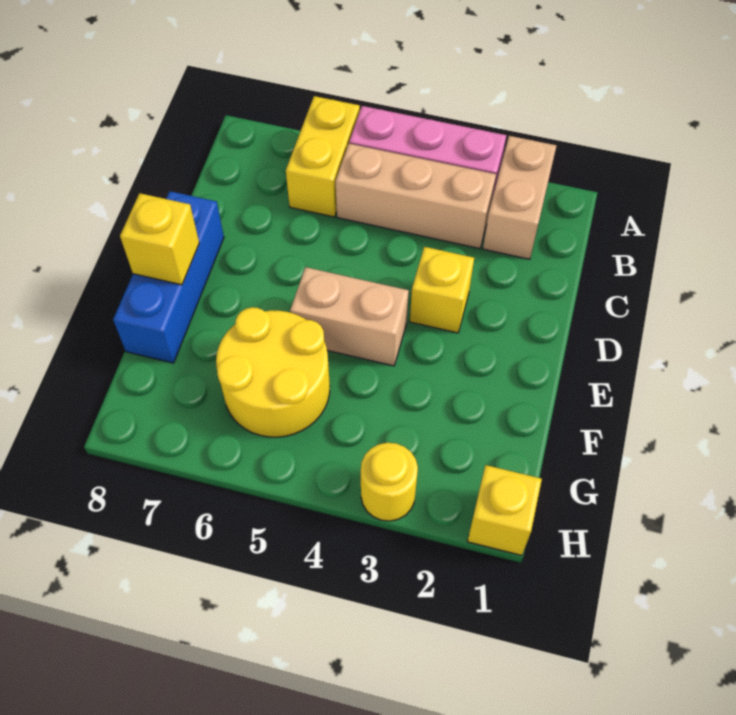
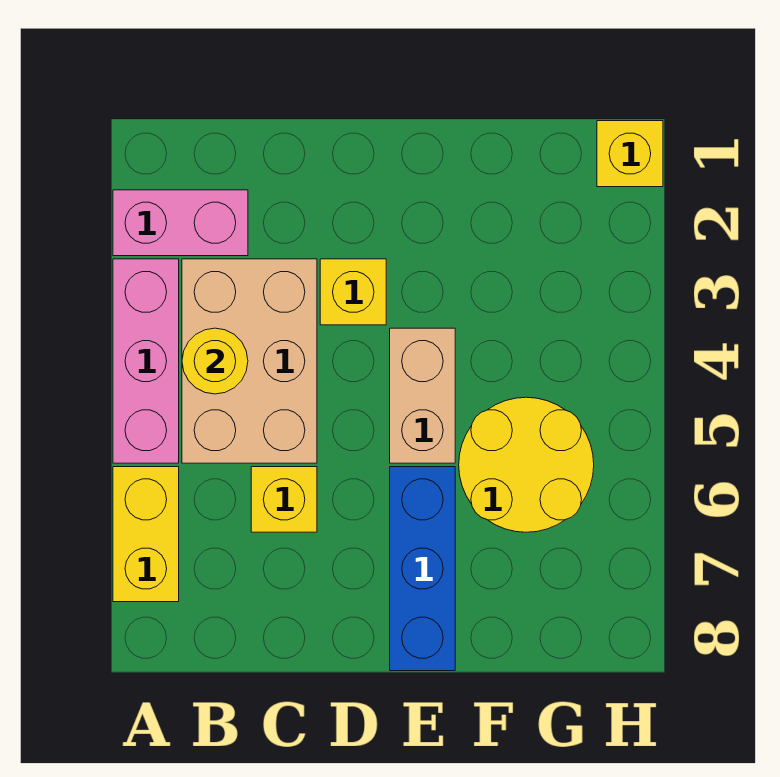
tan brick A2:B2 level 1 -> pink brick A2:B2 level 1
yellow brick A6:B6 level 1 -> yellow brick A6:A7 level 1
tan brick B3:B5 level 1 -> tan brick B3:C5 level 1
blue brick D8:F8 level 1 -> blue brick E6:E8 level 1
yellow brick E8 level 2 -> yellow brick C6 level 1
yellow round brick H3 level 1 -> yellow round brick B4 level 2

